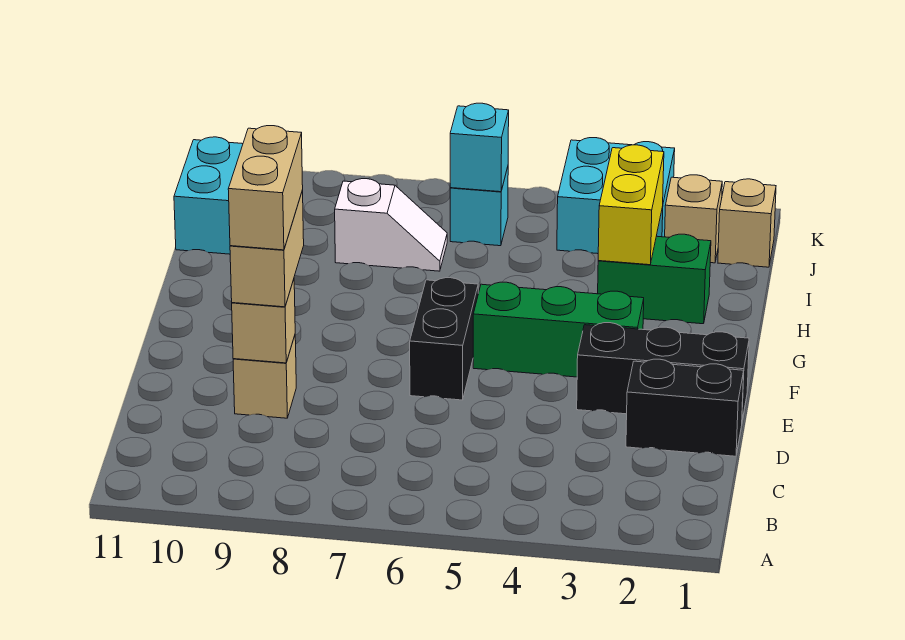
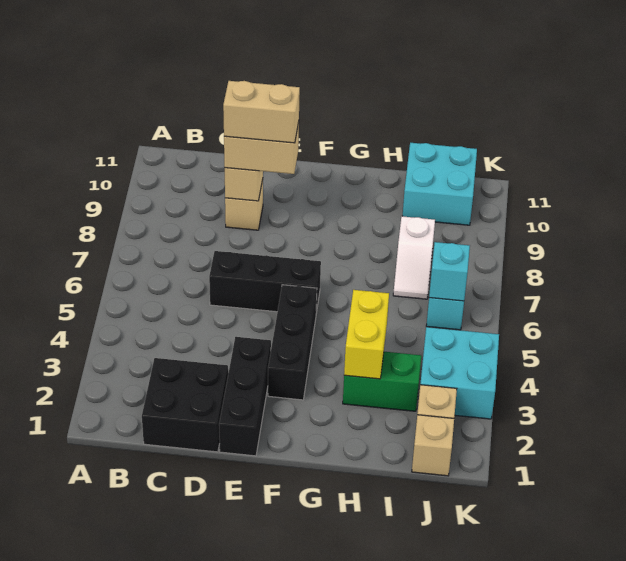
black brick D1:D2 level 1 -> black brick C1:D2 level 1
black brick E6:F6 level 1 -> black brick D6:F6 level 1
green brick F3:F5 level 1 -> black brick F3:F5 level 1
green brick H2:H3 level 1 -> green brick H3:I3 level 1
yellow brick H3:I3 level 2 -> yellow brick H3:H4 level 2

